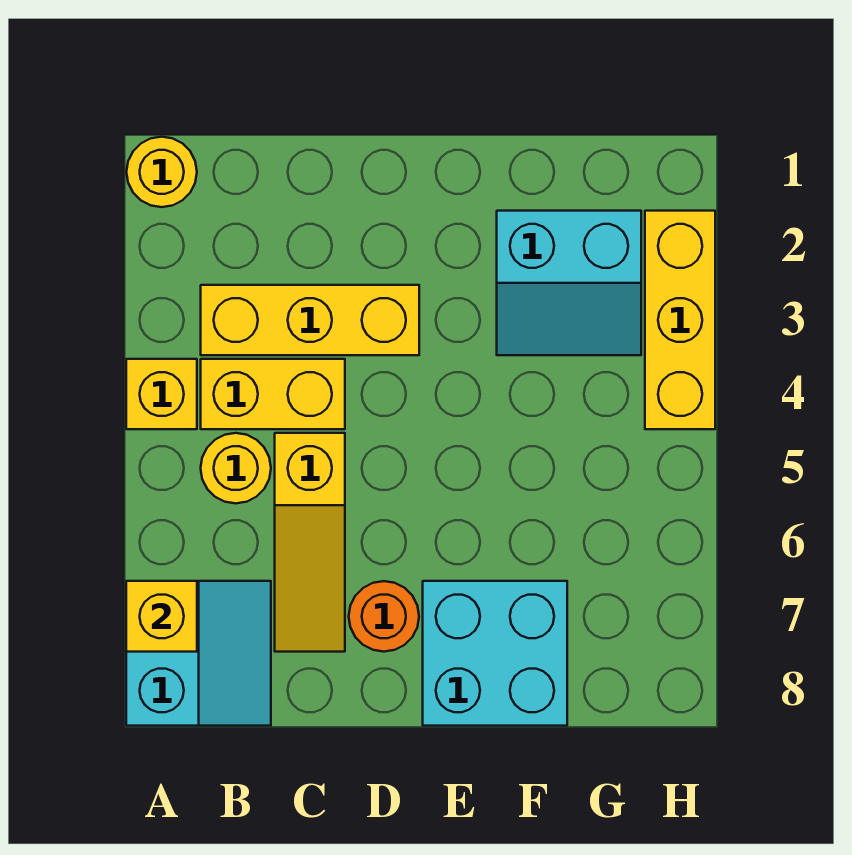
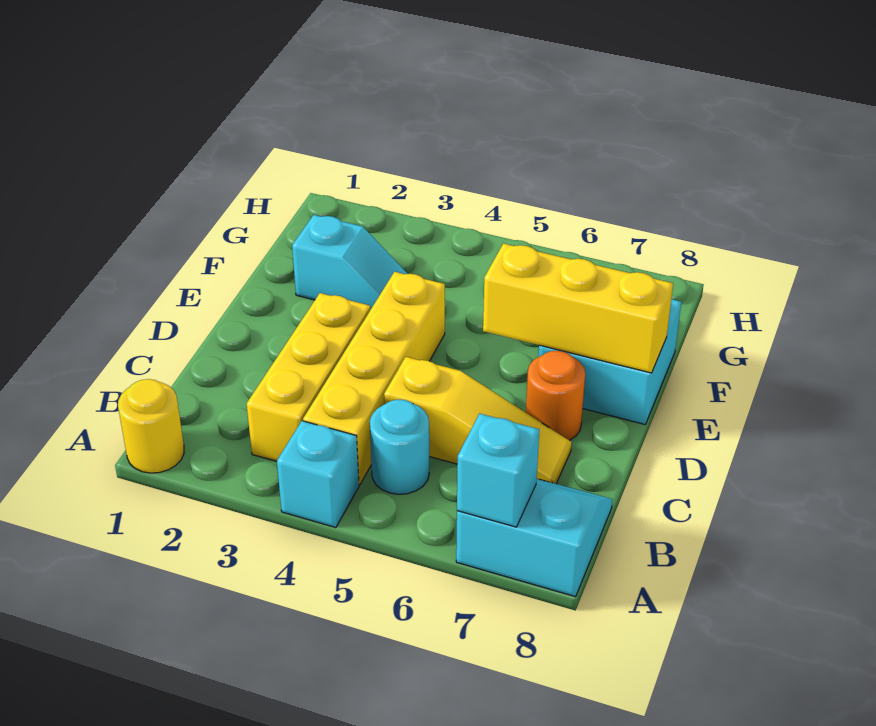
yellow brick A4 level 1 -> cyan brick A4 level 1
yellow brick A7 level 2 -> cyan brick A7 level 2
yellow brick B4:C4 level 1 -> yellow brick B4:E4 level 1
yellow round brick B5 level 1 -> cyan round brick B5 level 1
cyan slope F2:G3 level 1 top 2 -> cyan slope F2:F3 level 1 top 2
yellow brick H2:H4 level 1 -> yellow brick E6:E8 level 2

